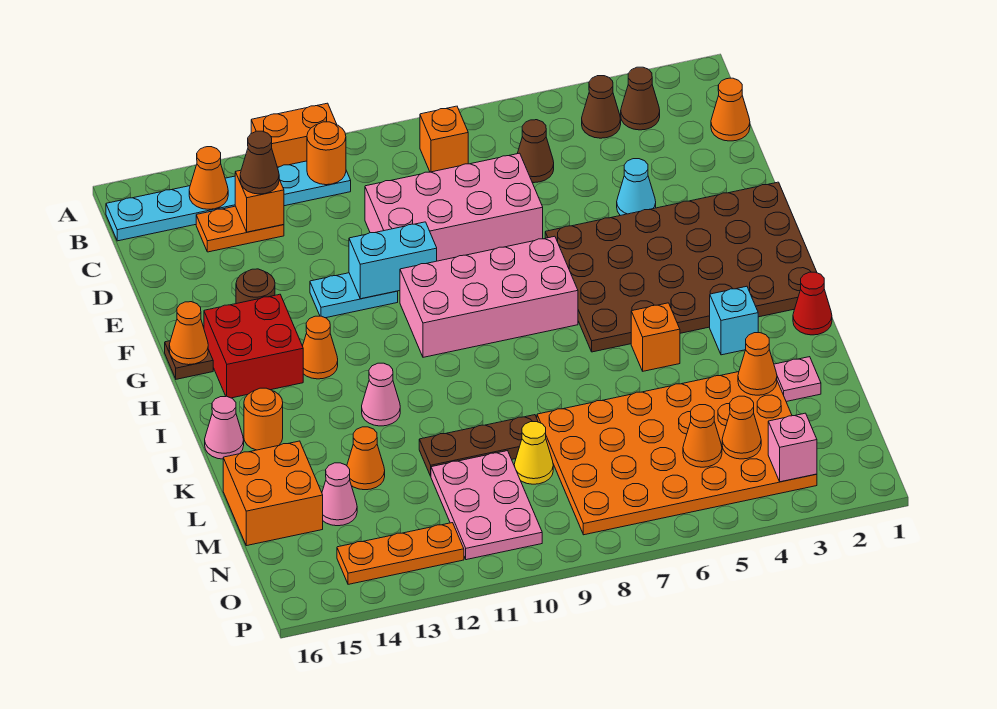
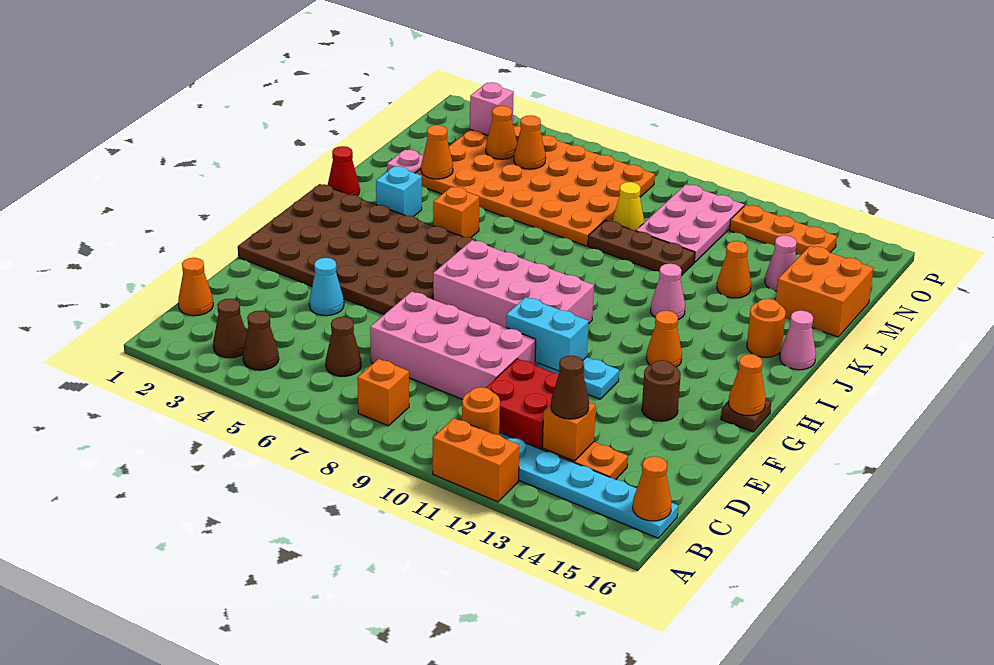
orange cone B14 level 2 -> orange cone B16 level 2
red brick G14:H15 level 1 -> red brick C11:D12 level 1

